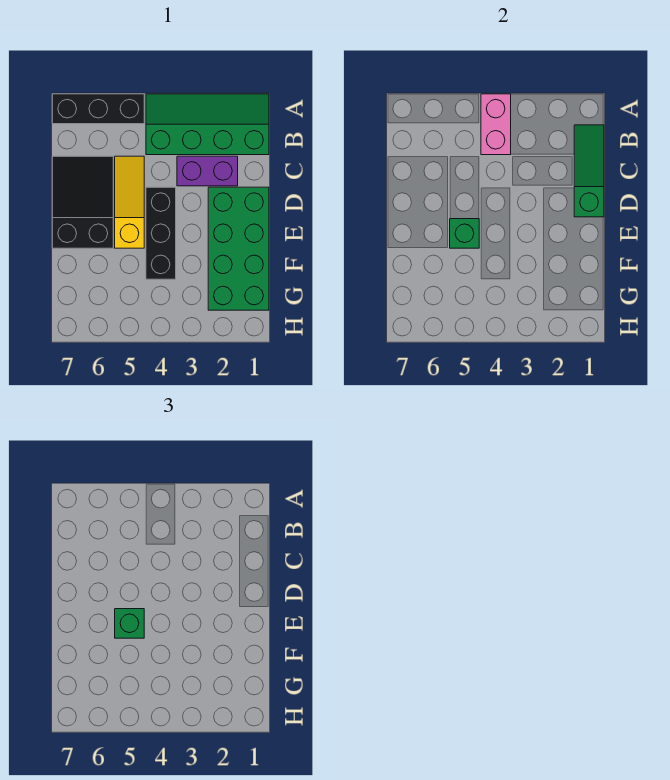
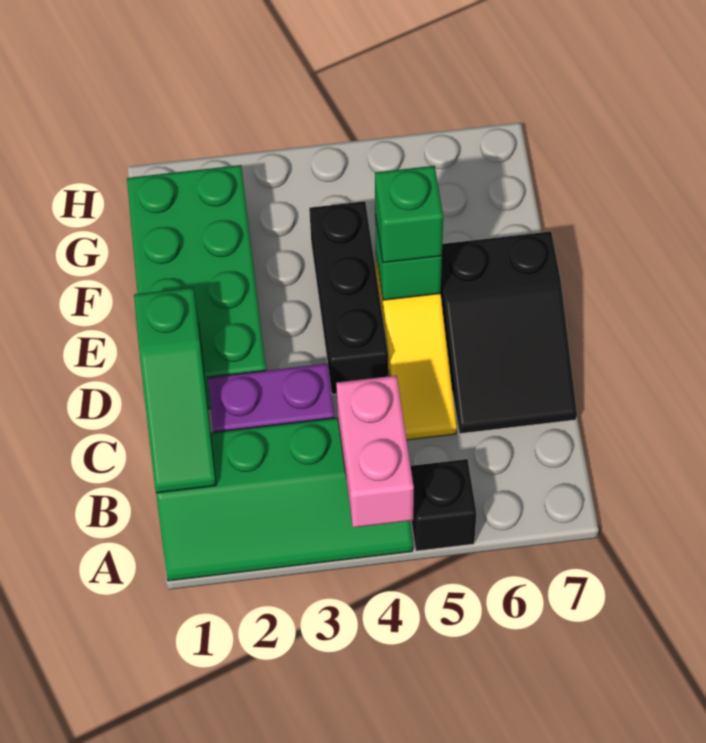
black brick A5:A7 level 1 -> black brick A5 level 1

